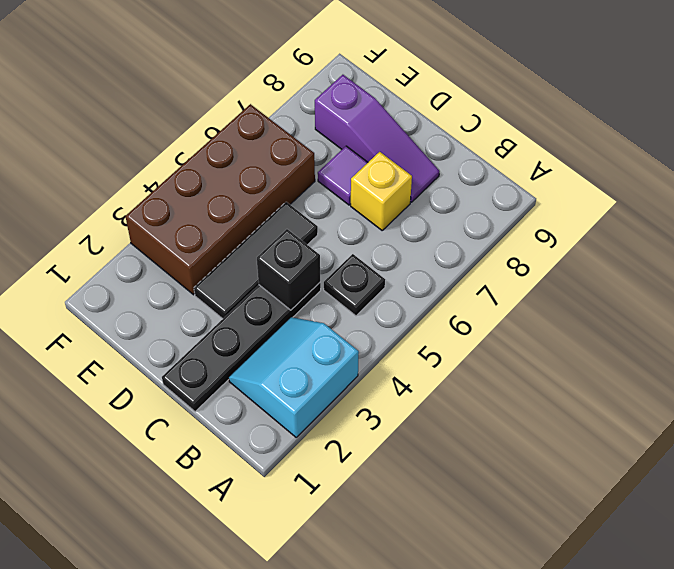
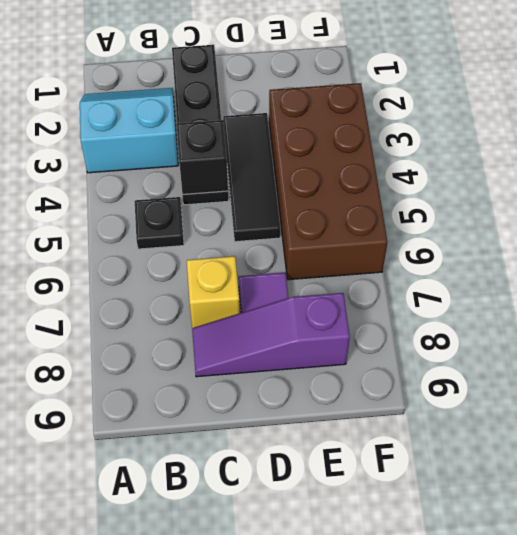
cyan slope A2:B3 level 1 top A -> cyan slope A2:B3 level 1 top 3

